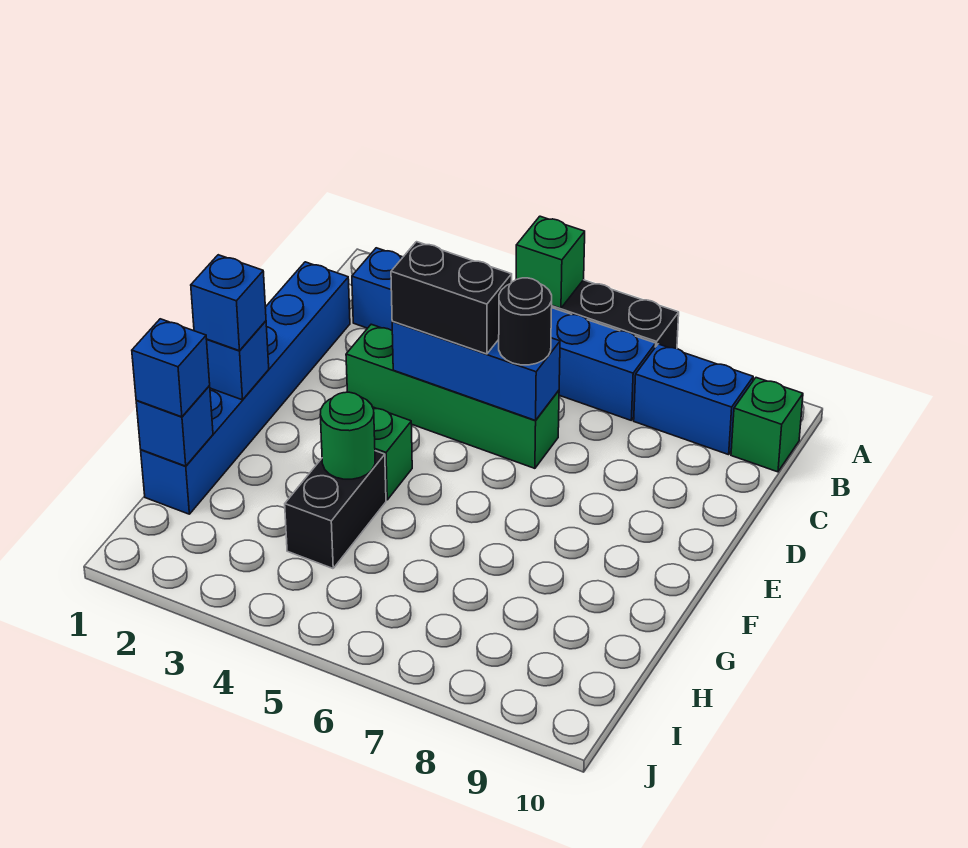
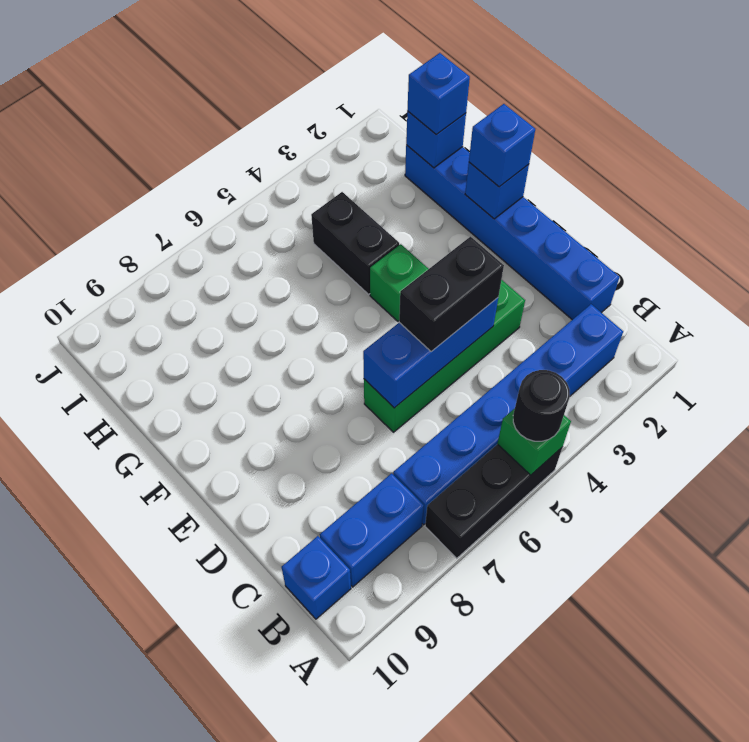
green brick B10 level 1 -> blue brick B10 level 1
black round brick D6 level 3 -> black round brick A5 level 3
green round brick G4 level 2 -> none

